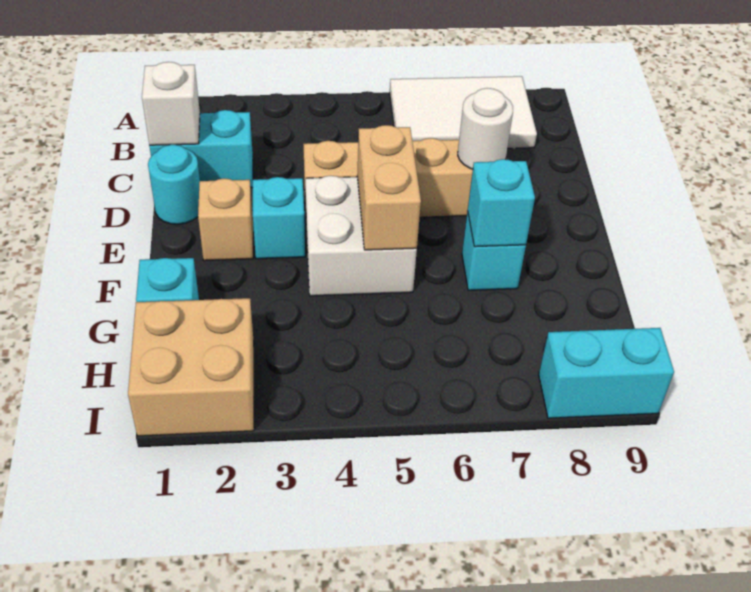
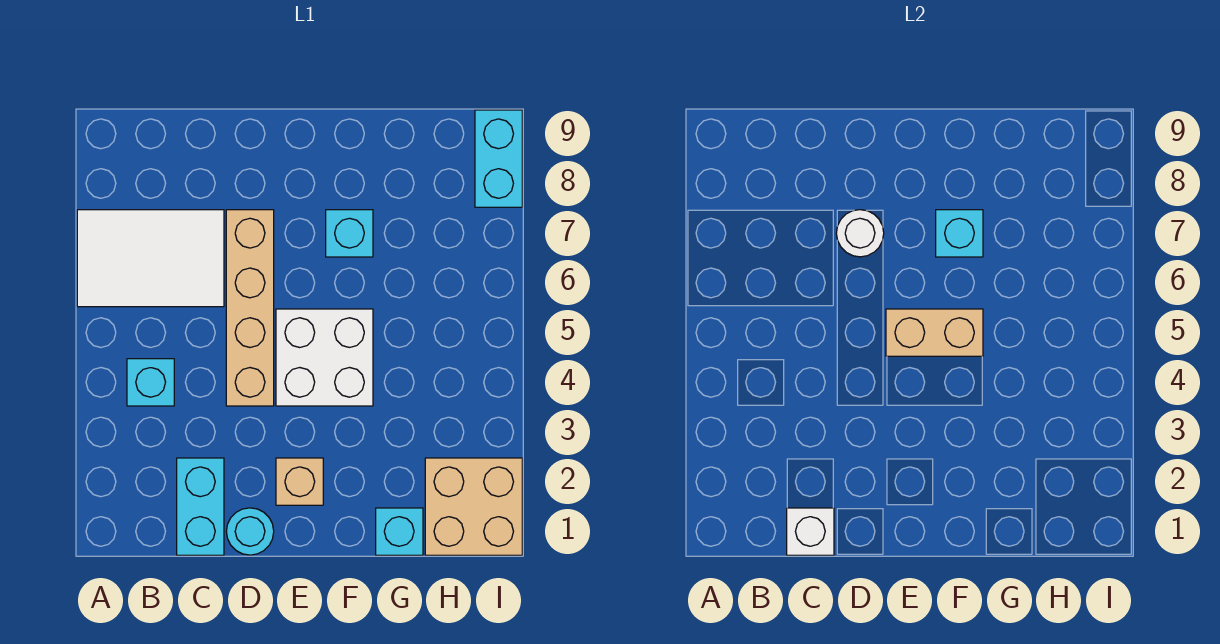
white tile A6:B8 level 1 -> white tile A6:C7 level 1
cyan brick E3 level 1 -> cyan brick B4 level 1

